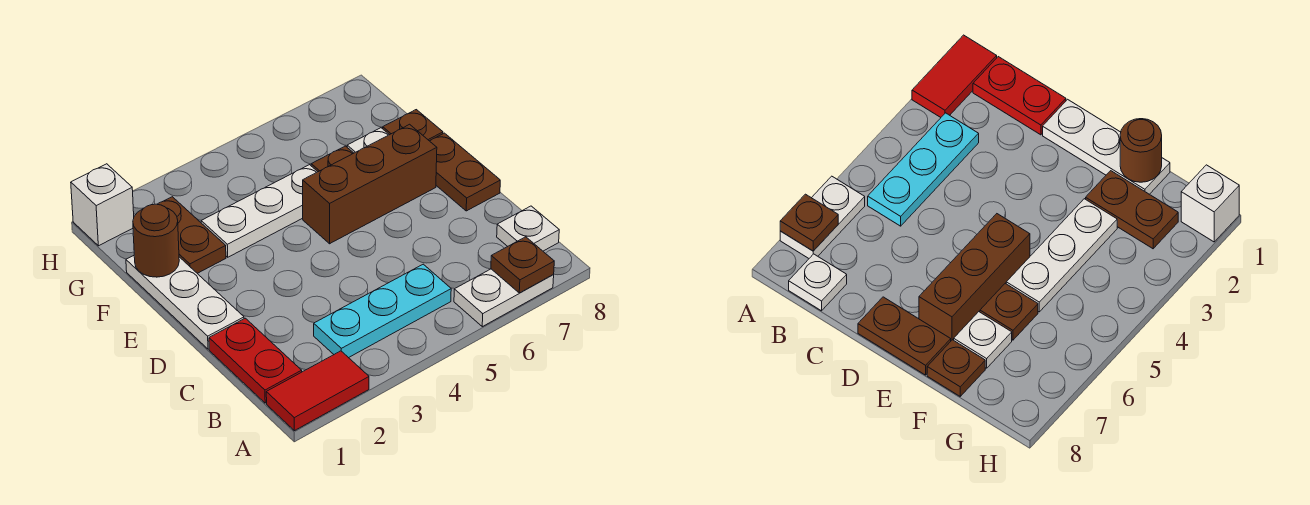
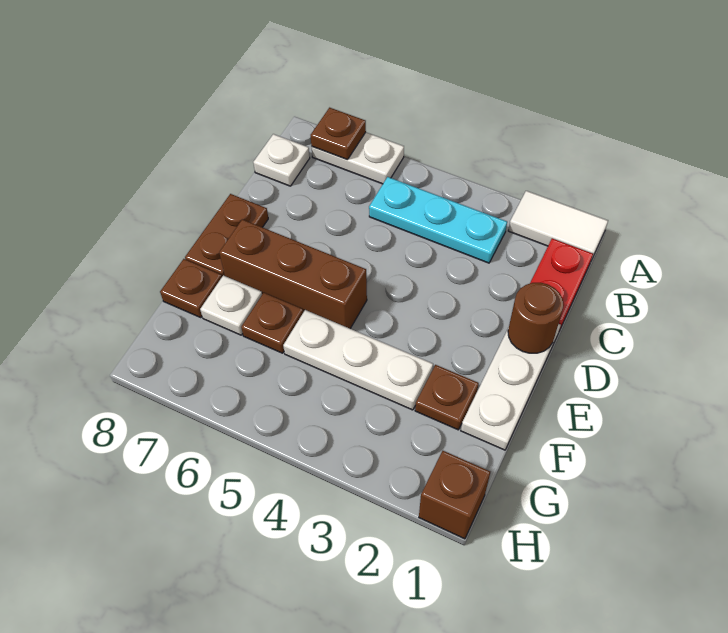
red tile A1:A2 level 1 -> white tile A1:A2 level 1
brown round brick F1 level 2 -> brown round brick D1 level 2
brown plate F2:G2 level 1 -> brown plate F2 level 1
white brick H1 level 1 -> brown brick H1 level 1

